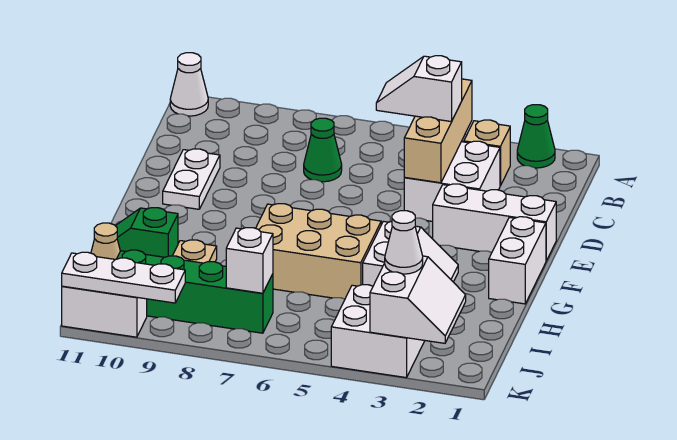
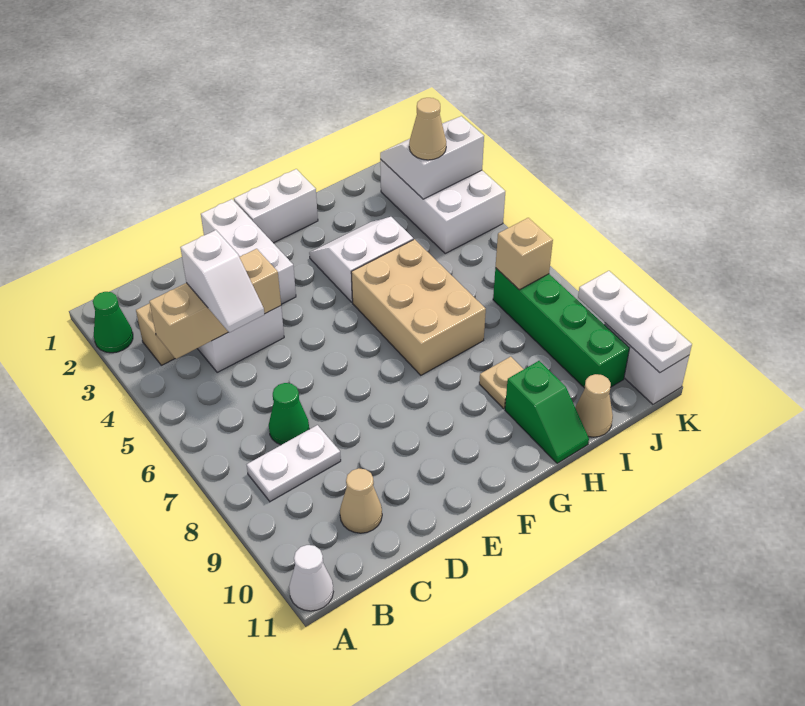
none -> tan cone C10 level 1
white plate D10:E10 level 1 -> white plate B8:C8 level 1
white brick J3:K4 level 1 -> white brick J2:K4 level 1
white cone J3 level 3 -> tan cone J3 level 3
white brick J7 level 2 -> tan brick J7 level 2

